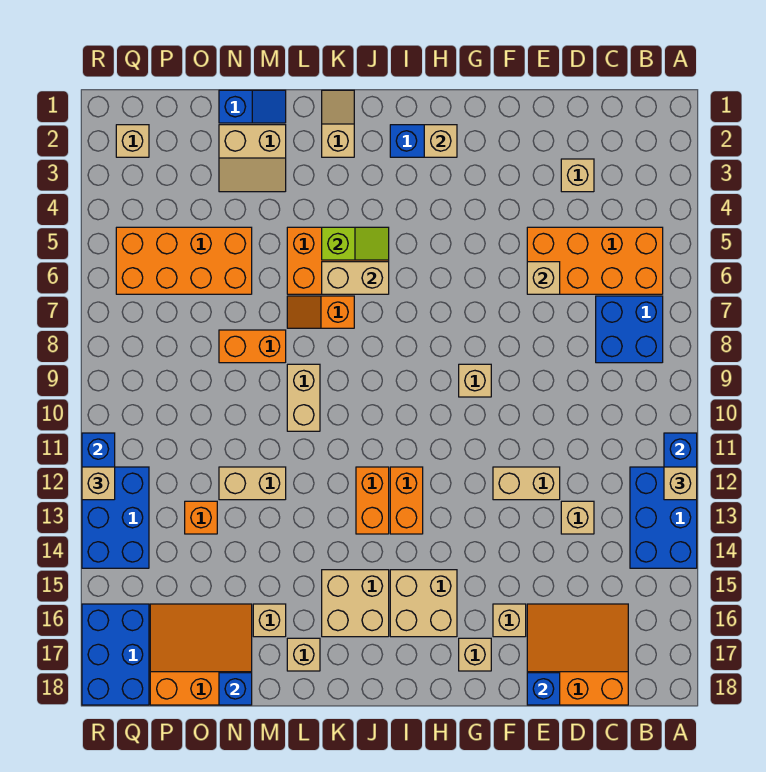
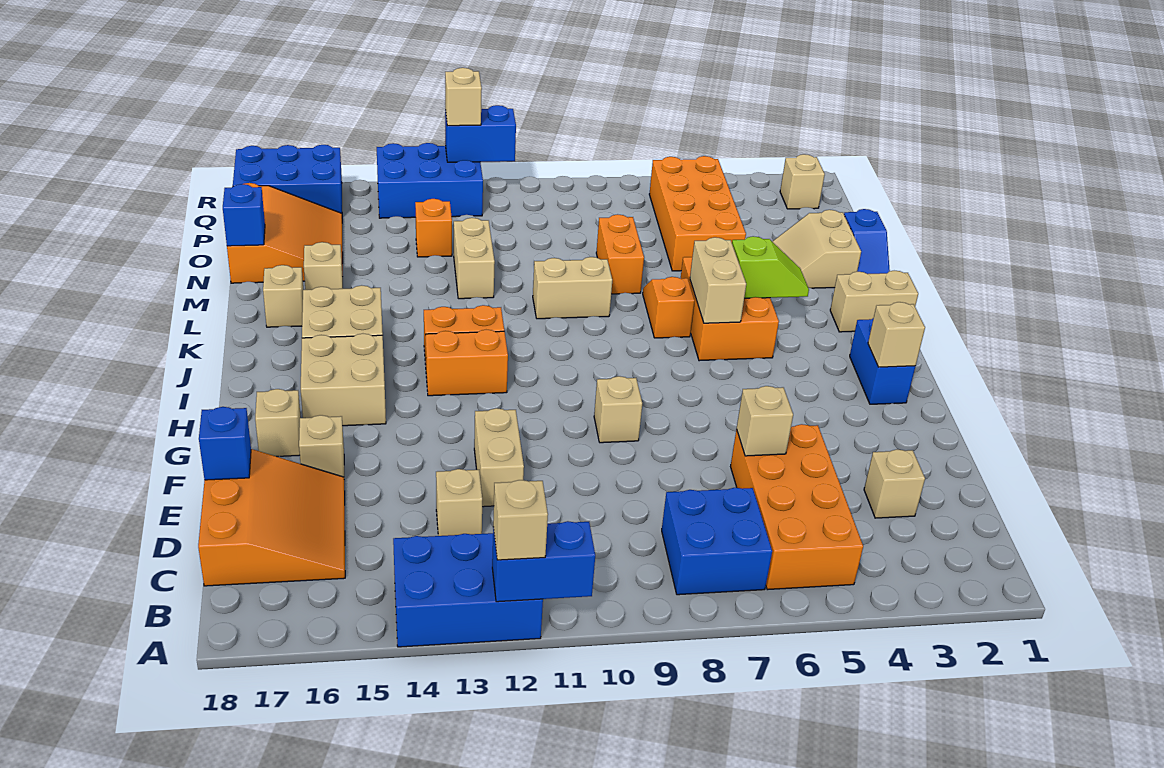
lime slope J5:K5 level 2 top K -> lime slope K4:K5 level 2 top 5
tan slope K1:K2 level 1 top 2 -> tan brick K1:K2 level 1

